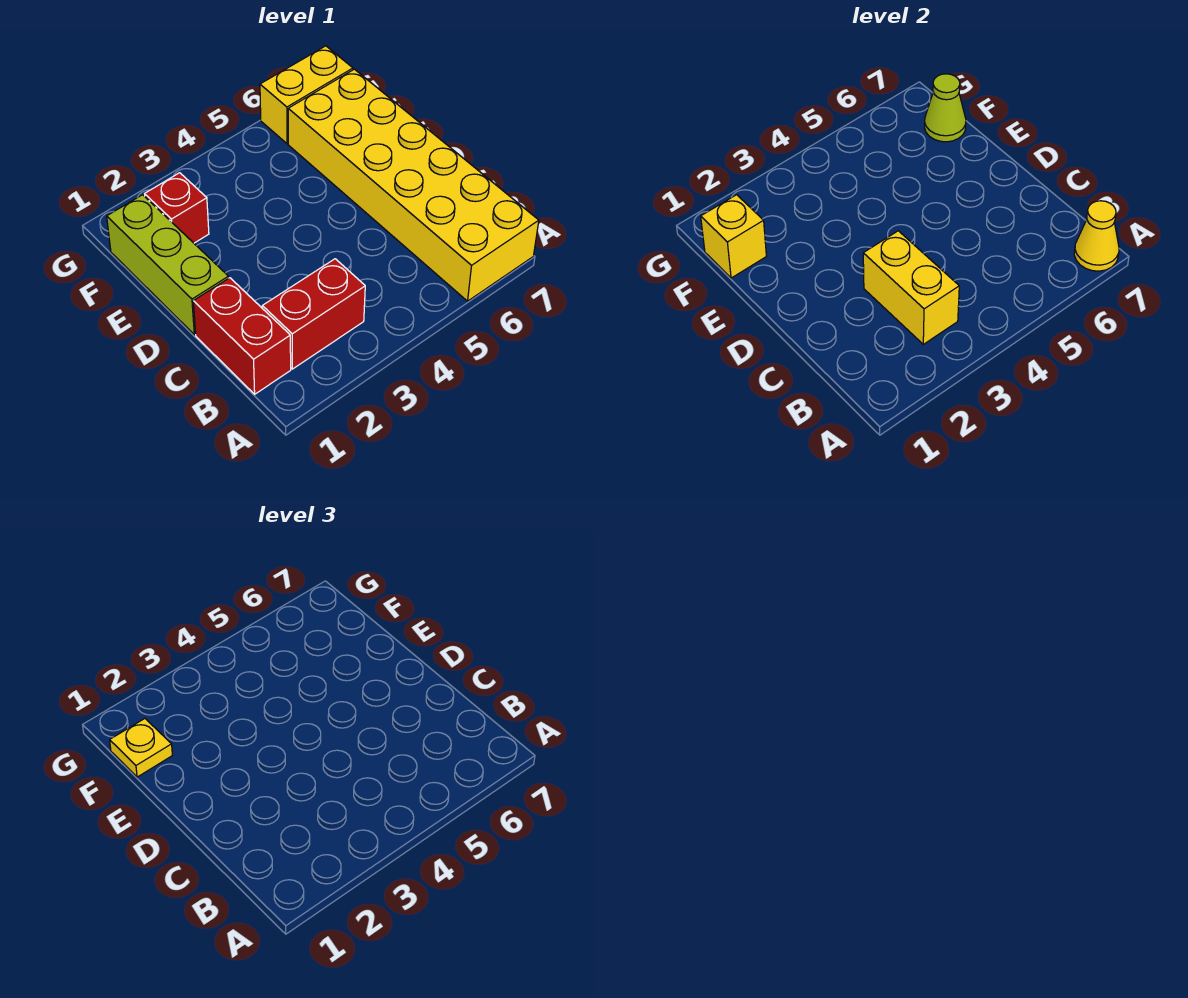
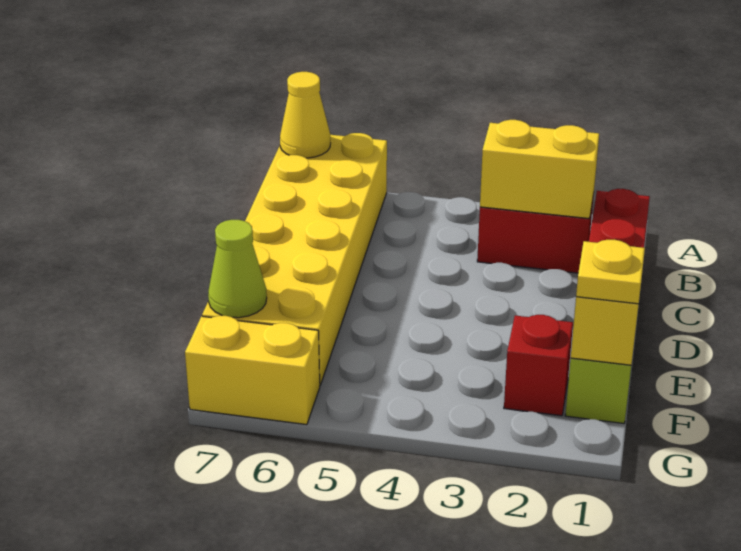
yellow brick B3:C3 level 2 -> yellow brick B2:B3 level 2

